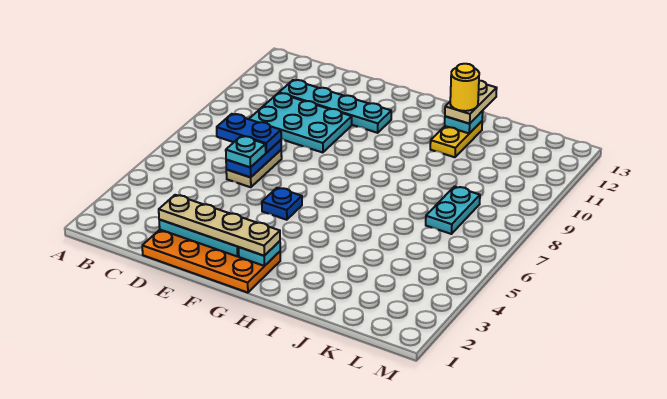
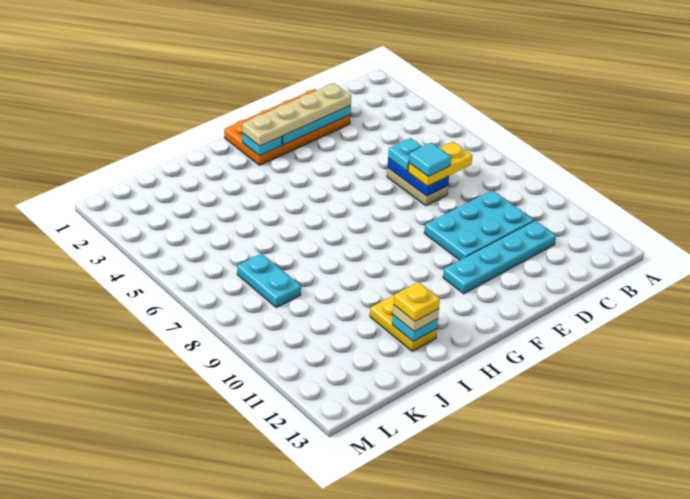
blue plate C7:D7 level 3 -> yellow plate C7:D7 level 3
none -> cyan tile D7 level 4
blue plate F5 level 1 -> none
tan plate I12:I13 level 3 -> tan plate I12 level 3
yellow round brick I12 level 4 -> yellow plate I12 level 4

